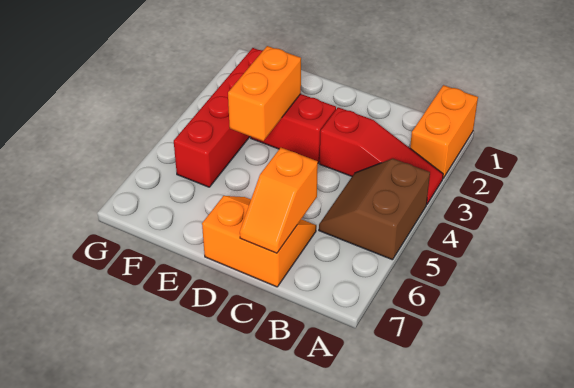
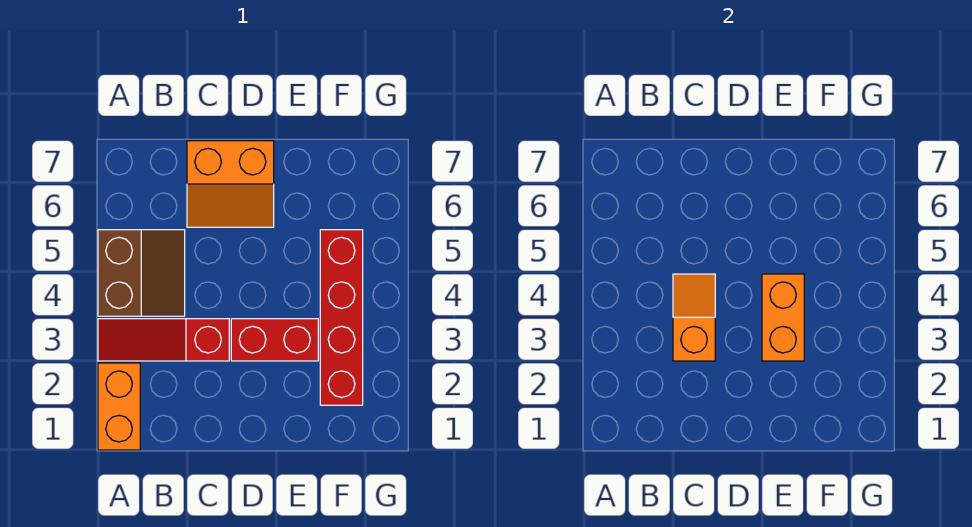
orange slope C6:C7 level 2 top 6 -> orange slope C3:C4 level 2 top 3

